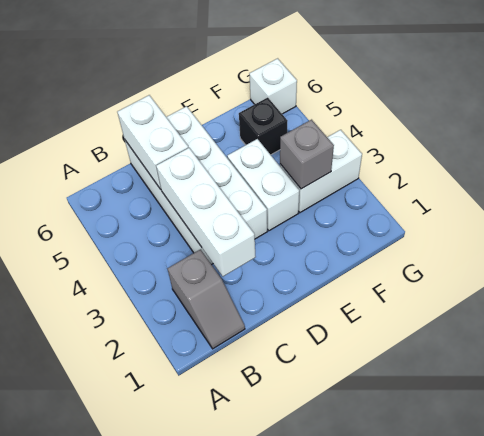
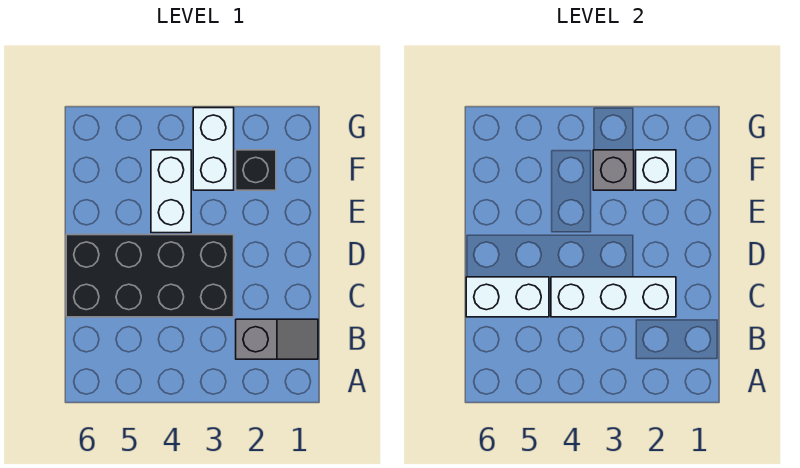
white brick C3:D6 level 1 -> black brick C3:D6 level 1
white brick E3:E4 level 1 -> white brick E4:F4 level 1
black brick F5 level 1 -> black brick F2 level 1
white brick G6 level 1 -> white brick F2 level 2

